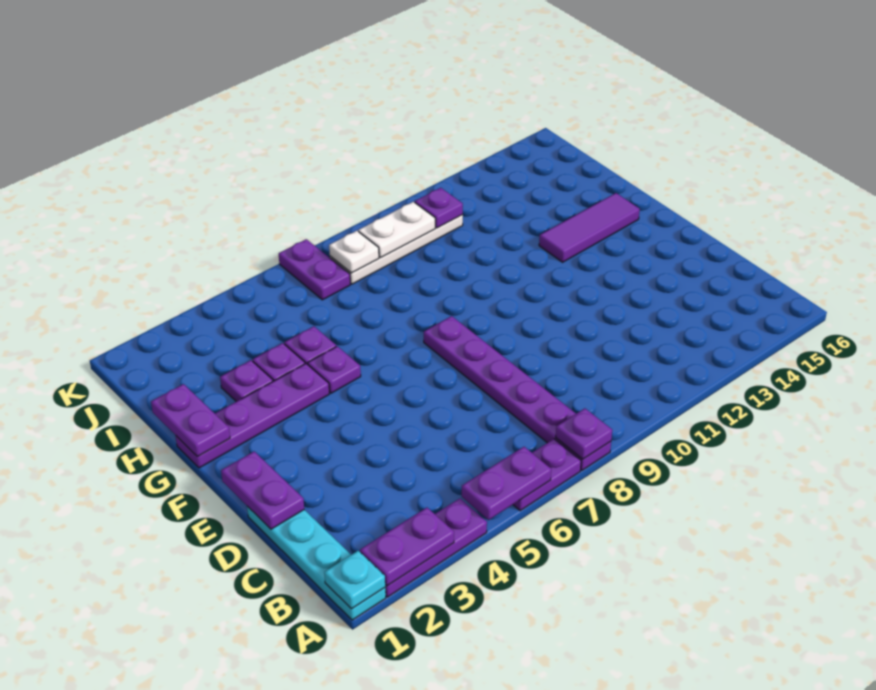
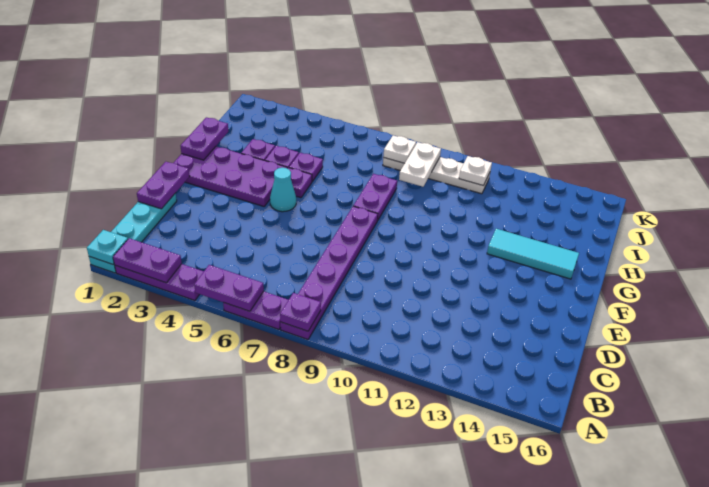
none -> cyan cone F5 level 1
purple plate G1:G4 level 1 -> purple plate F1:G4 level 1
purple tile G13:G15 level 1 -> cyan tile G13:G15 level 1
purple plate J7:K7 level 1 -> purple plate G8:H8 level 1
white plate J9:J10 level 2 -> white plate I9:J9 level 2
purple plate J11 level 2 -> white plate J11 level 2

